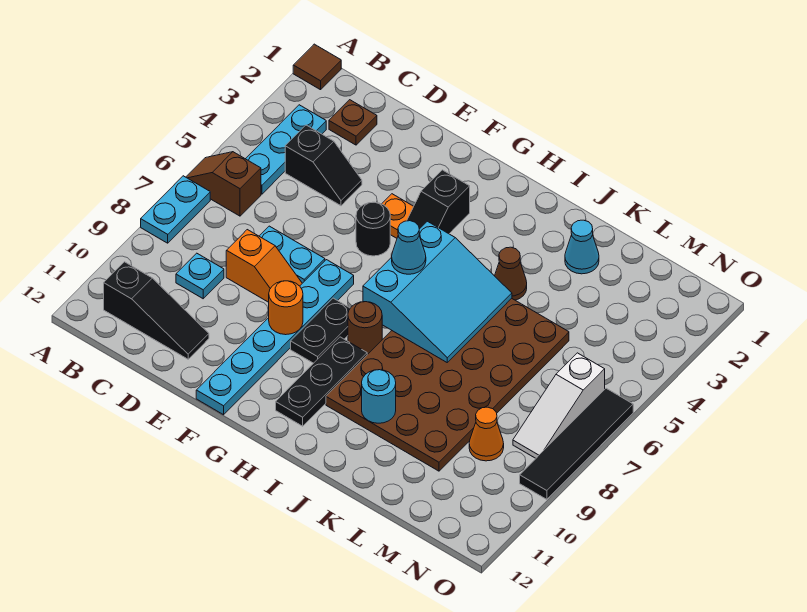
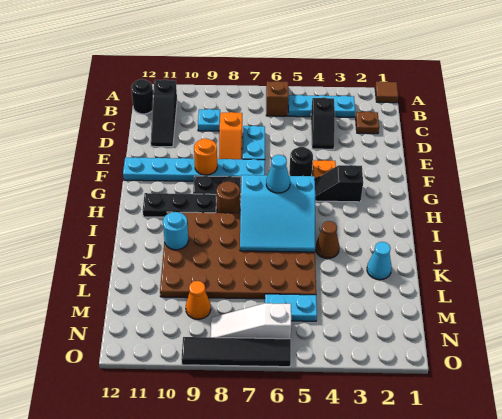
cyan plate A7:A8 level 1 -> cyan plate M5:M6 level 1
none -> black round brick B12 level 1

